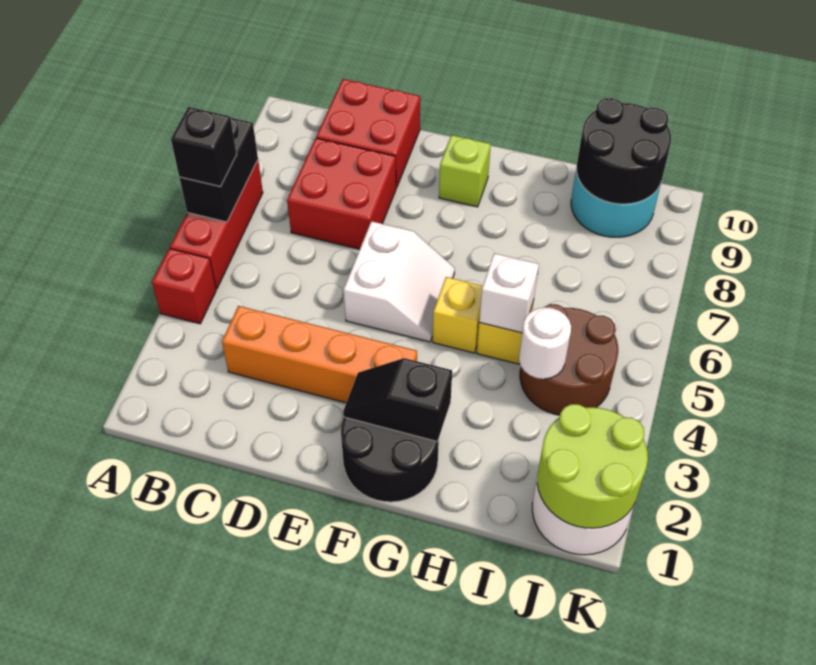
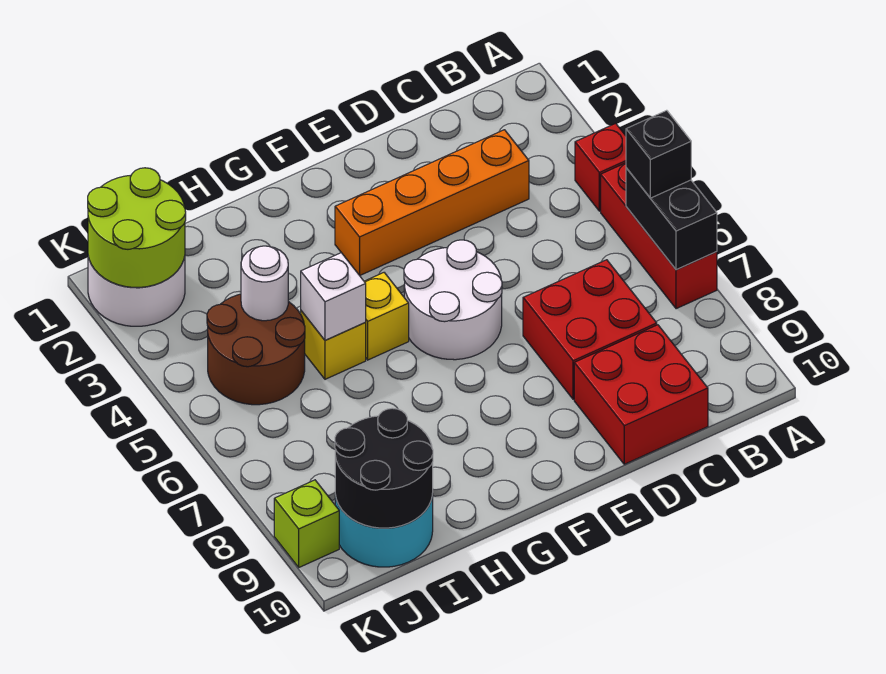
white slope E5:F6 level 1 top E -> white round brick E5:F6 level 1
black round brick F1:G2 level 1 -> none
black slope F2:G2 level 2 top G -> none
lime brick F9 level 1 -> lime brick K9 level 1

